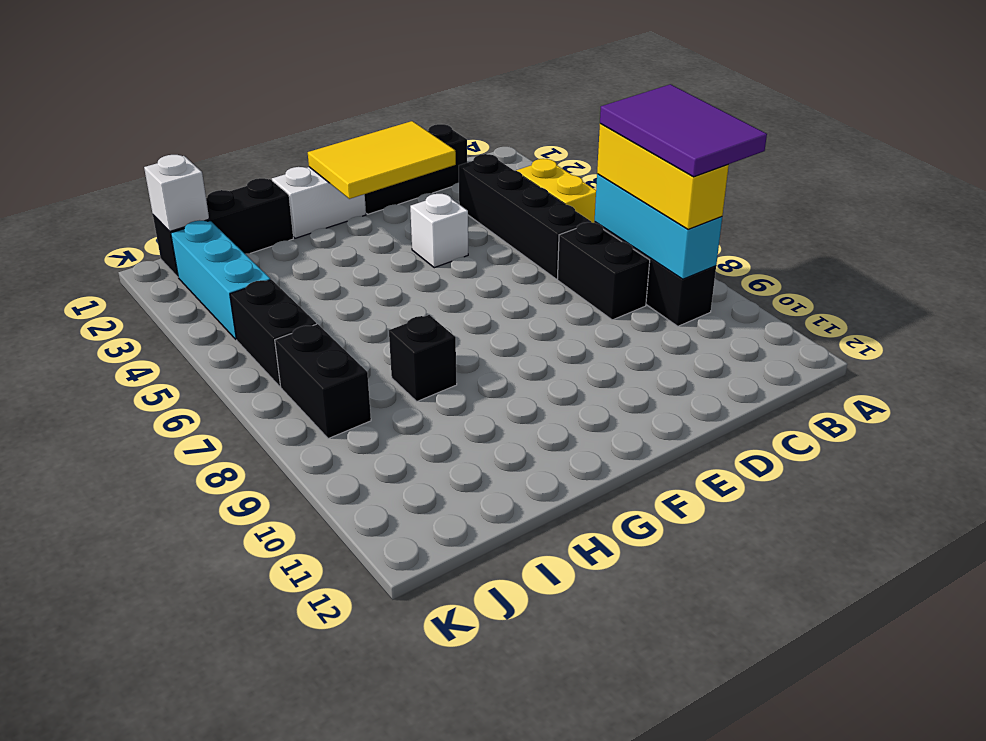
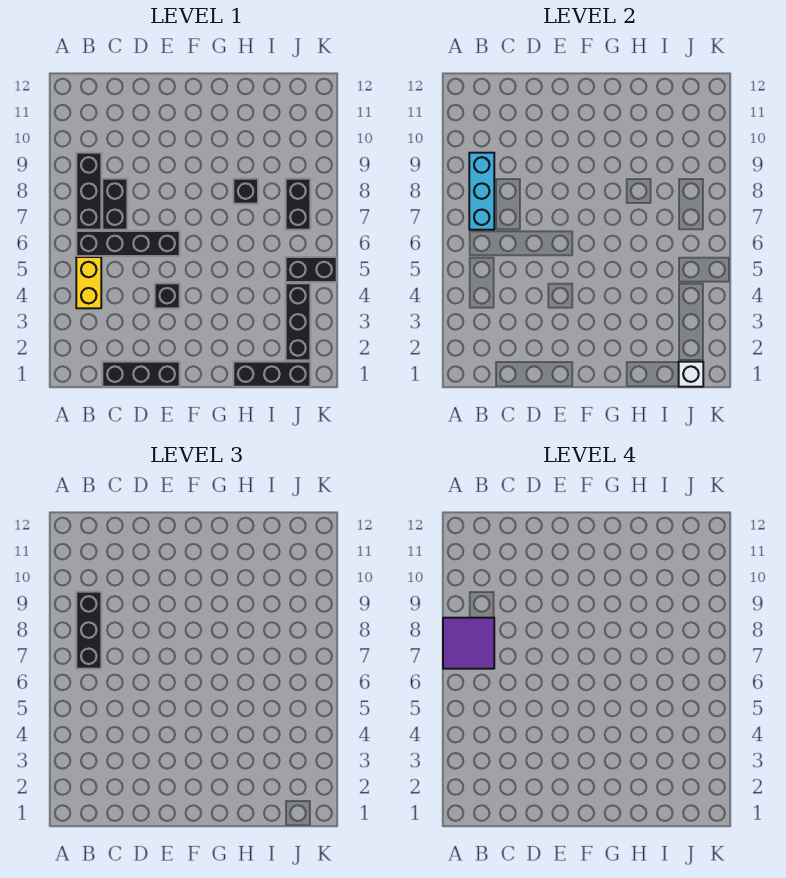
purple tile A7:B9 level 4 -> purple tile A7:B8 level 4
yellow brick B7:B9 level 3 -> black brick B7:B9 level 3
black brick C3:C6 level 1 -> black brick B6:E6 level 1
yellow tile D1:F2 level 2 -> none
white brick E4 level 1 -> black brick E4 level 1
white brick F1:G1 level 1 -> none
cyan brick J2:J4 level 1 -> black brick J2:J4 level 1
black brick J5:J6 level 1 -> black brick J5:K5 level 1

